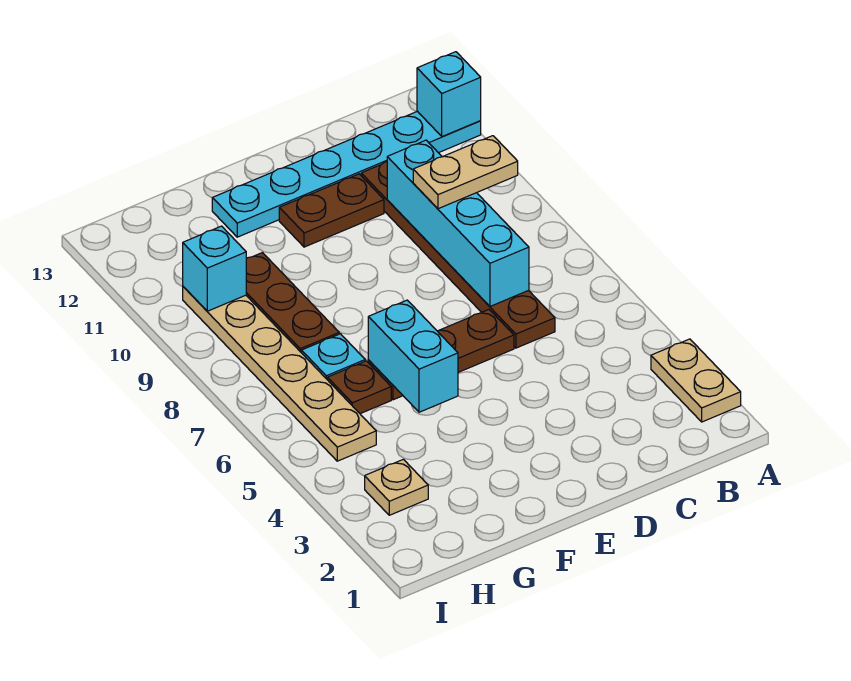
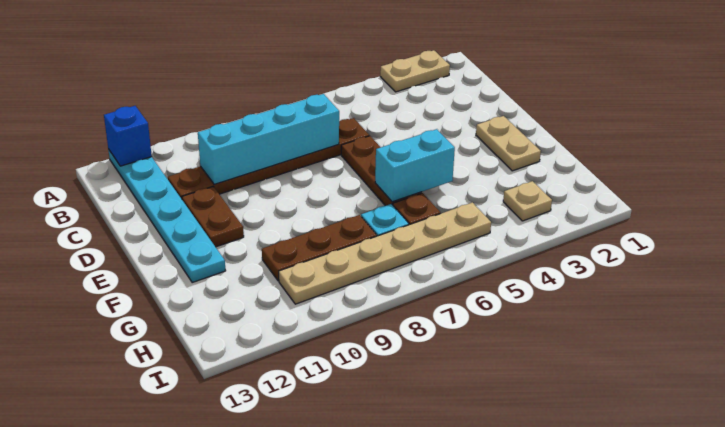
cyan brick A12 level 2 -> blue brick A12 level 2
tan plate B9:C9 level 3 -> tan plate E2:F2 level 1
cyan brick H10 level 2 -> none

